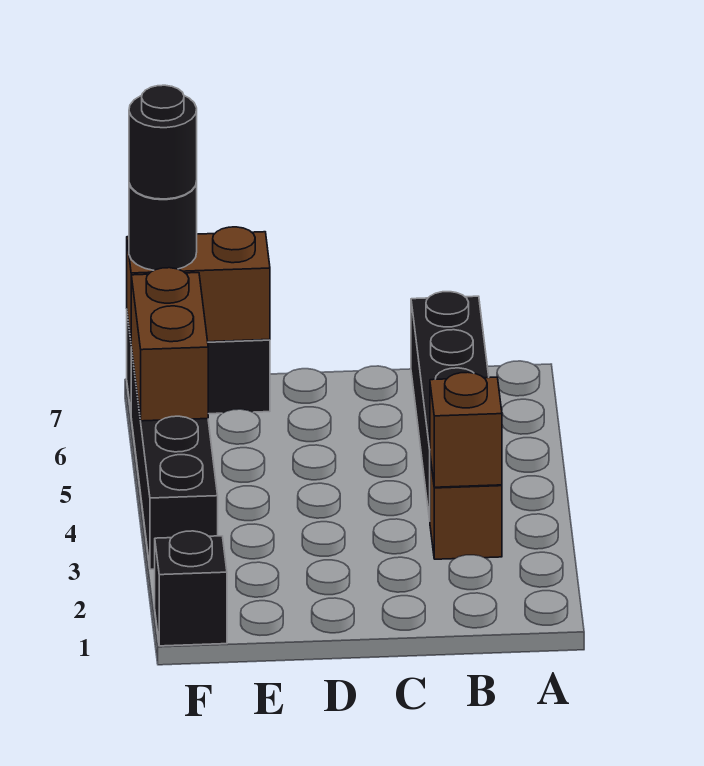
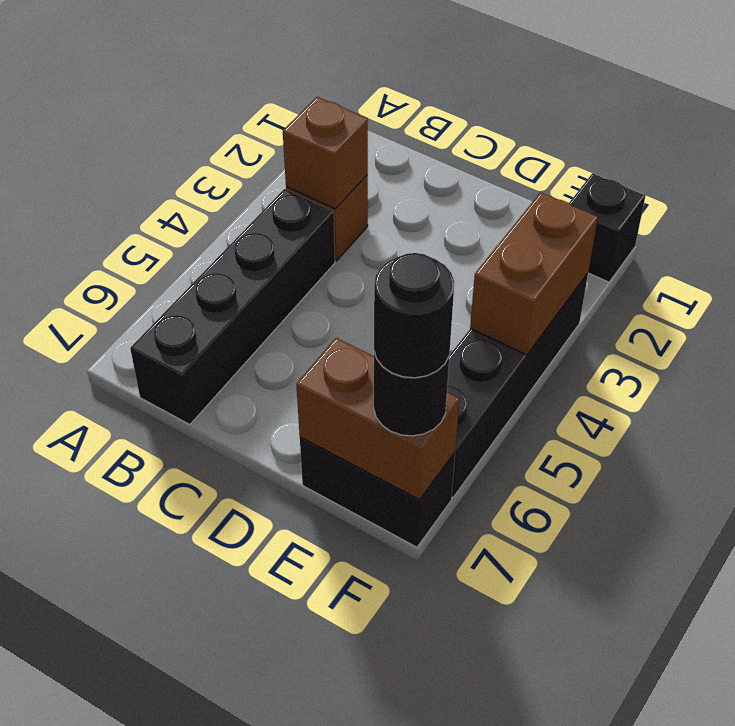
brown brick F5:F6 level 2 -> brown brick F3:F4 level 2

